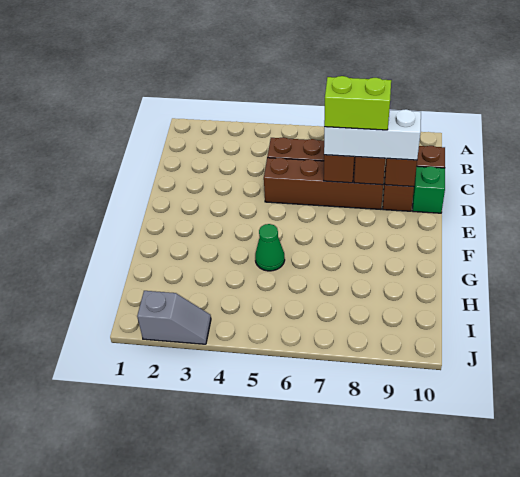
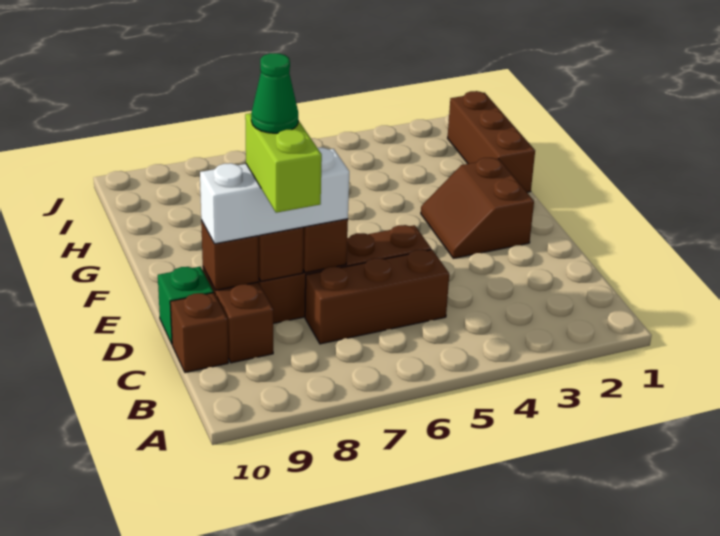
lime brick D7:D8 level 4 -> lime brick C8:D8 level 4
none -> brown slope E2:F3 level 1 top 2
none -> brown brick G1:I1 level 1
green cone G5 level 1 -> green cone D8 level 5
grey slope J2:J3 level 1 top 2 -> none

